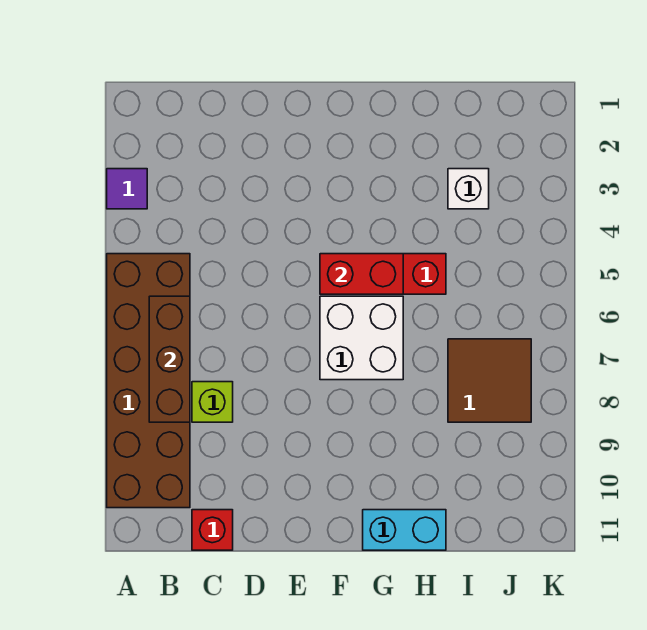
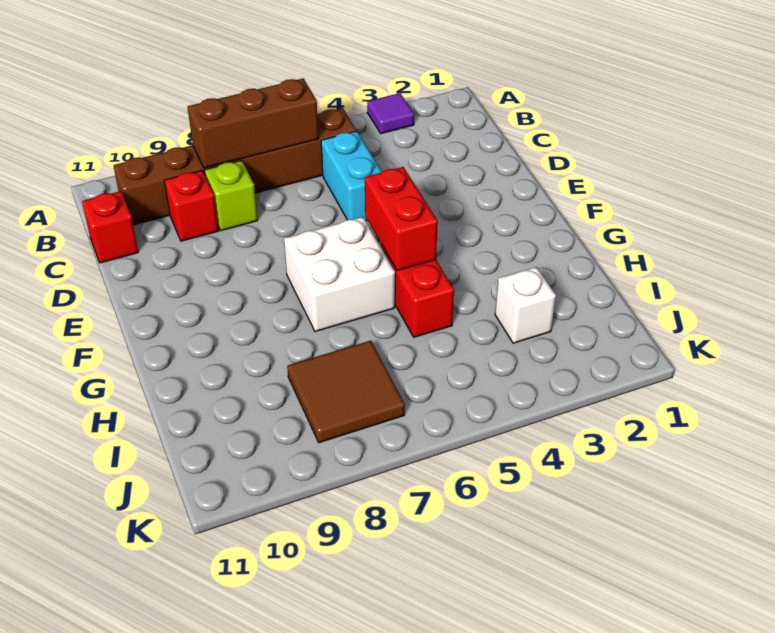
brown brick A5:B10 level 1 -> brown brick B5:B10 level 1
none -> red brick C9 level 1
cyan brick G11:H11 level 1 -> cyan brick C5:D5 level 1

